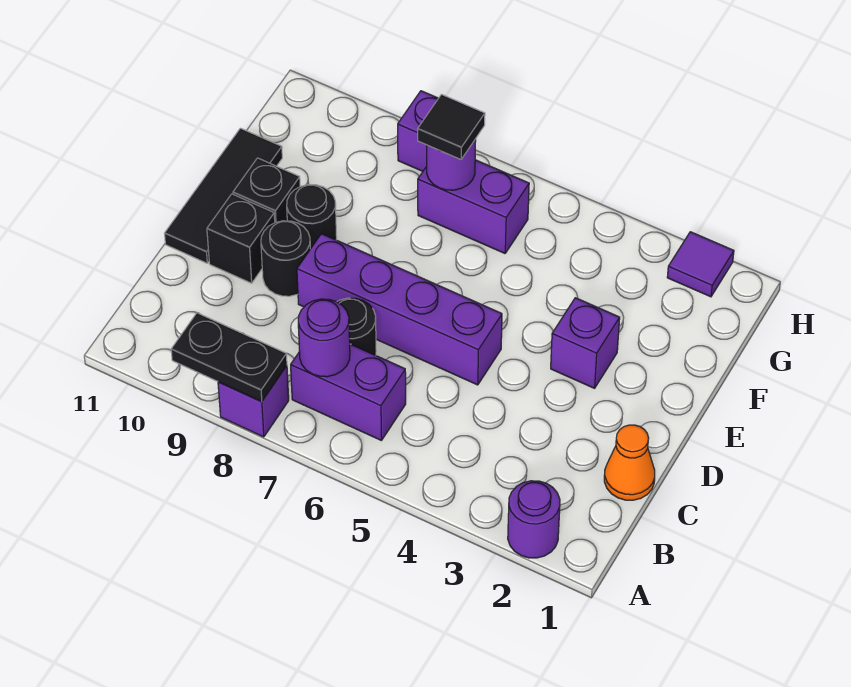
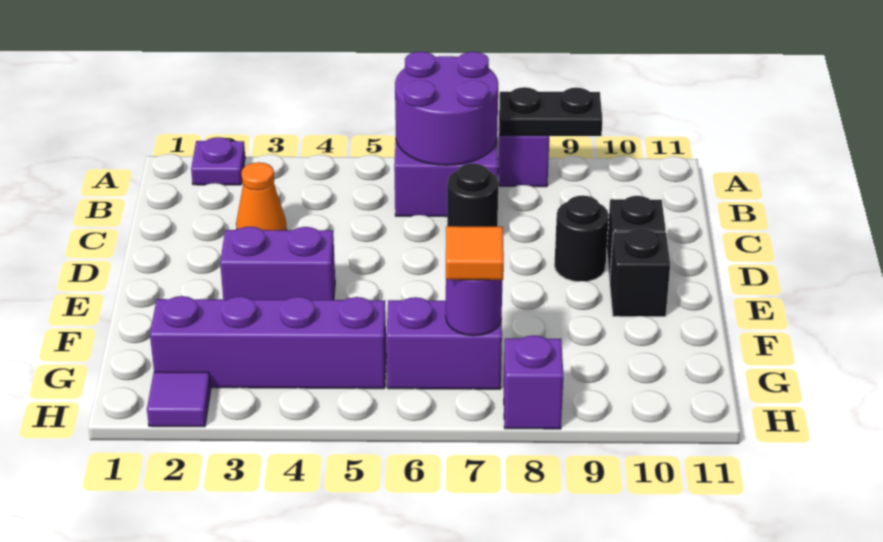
purple round brick A2 level 1 -> purple plate A2 level 1
purple round brick B7 level 2 -> purple round brick A6:B7 level 2
orange cone C1 level 1 -> orange cone C3 level 1
purple brick D5:D8 level 1 -> purple brick G2:G5 level 1
black tile D11:F11 level 1 -> none
purple brick E3 level 1 -> purple brick E3:E4 level 1
black round brick E9 level 1 -> none
black tile G7 level 3 -> orange tile G7 level 3

